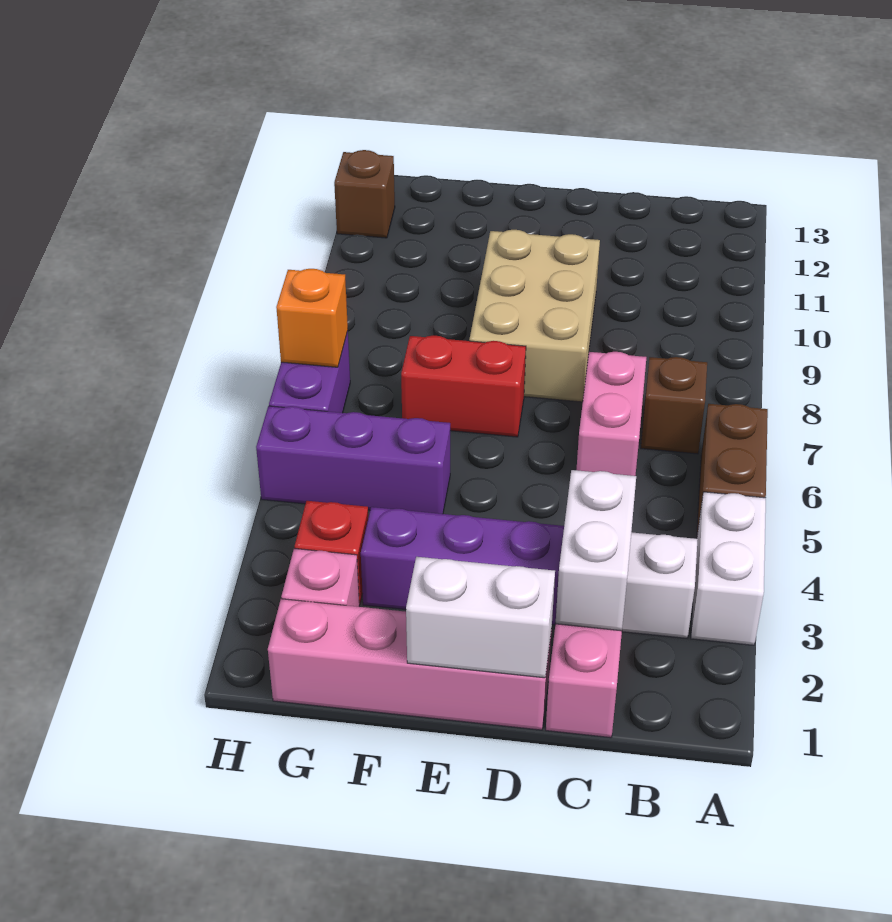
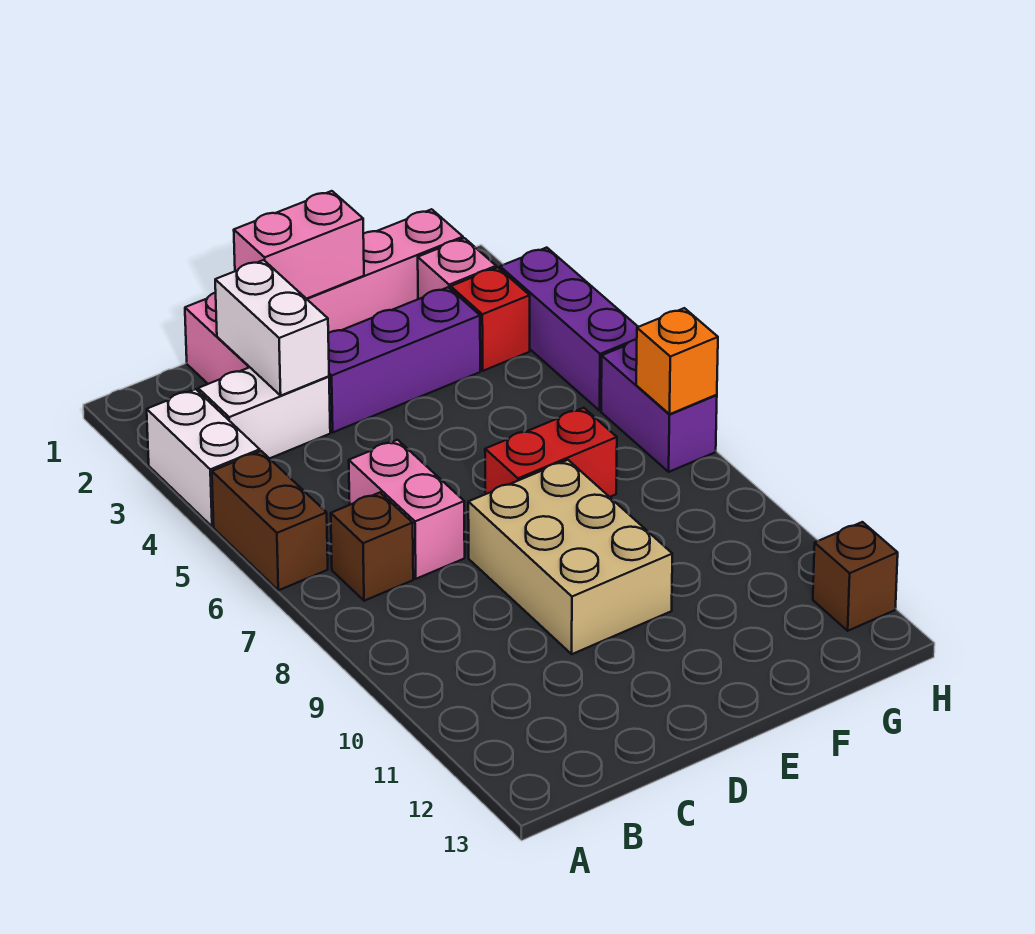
white brick D1:E1 level 2 -> pink brick D1:E1 level 2
purple brick F5:H5 level 1 -> purple brick H3:H5 level 1

